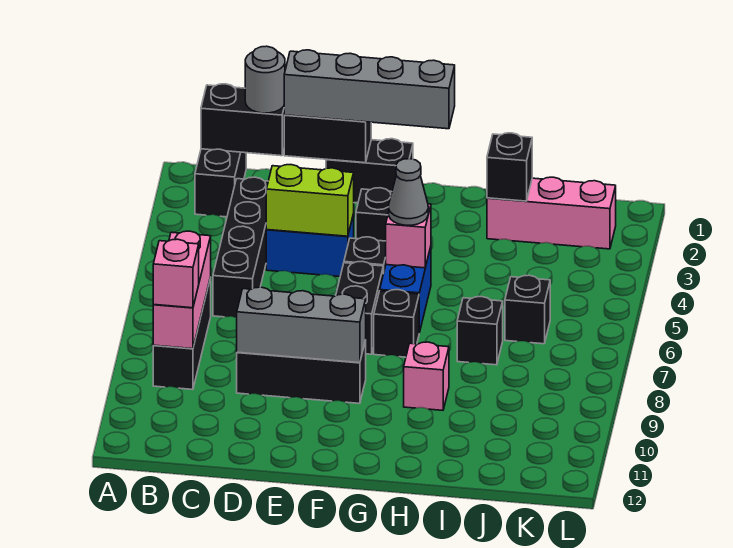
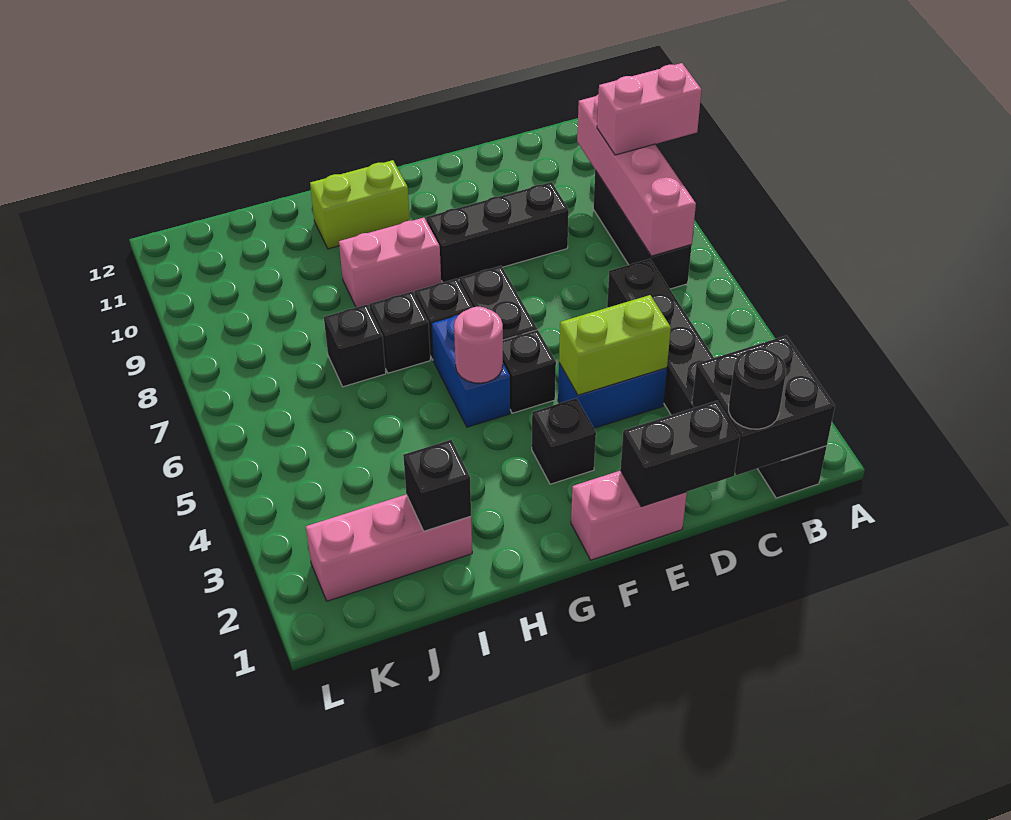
black brick B1:C1 level 2 -> black brick B1:C2 level 2
pink brick B7:B9 level 2 -> pink brick B7:B10 level 2
pink brick B9 level 3 -> pink brick A9:B9 level 3
grey round brick C1 level 3 -> black round brick C1 level 3
grey brick D1:G1 level 3 -> none
grey brick D9:F9 level 2 -> none
black brick E1:F1 level 1 -> pink brick E1:F1 level 1
pink brick G5 level 2 -> pink round brick G5 level 2
grey cone G5 level 3 -> none
none -> lime brick G11:H11 level 1
pink brick H9 level 1 -> pink brick G9:H9 level 1
black brick J6 level 1 -> black brick H7 level 1

